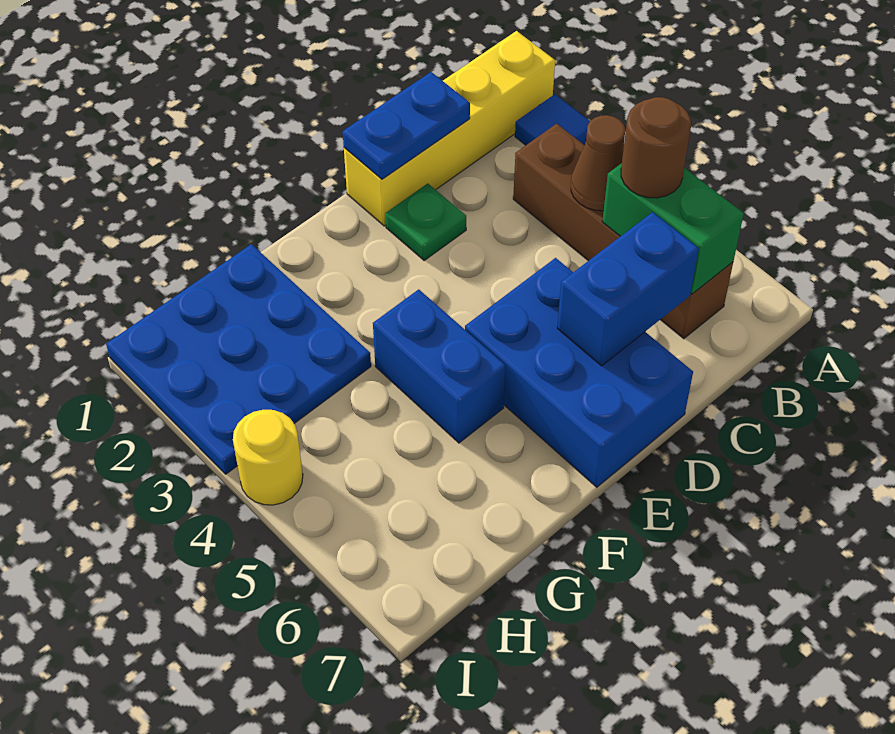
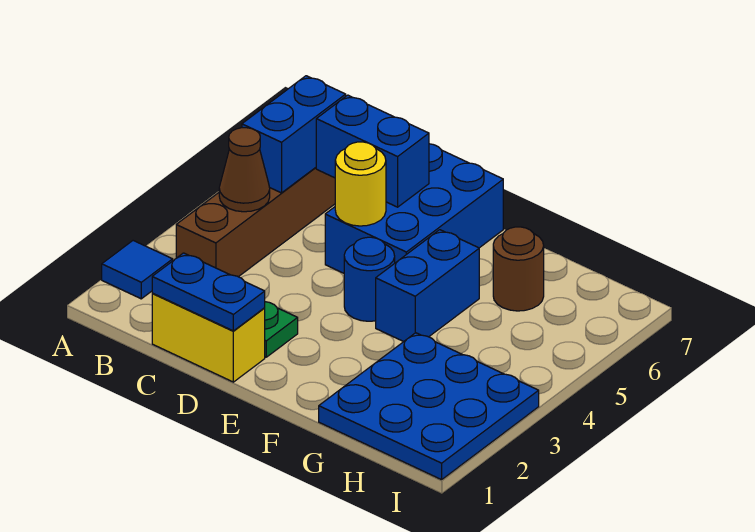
yellow brick A1:D1 level 1 -> yellow brick C1:D1 level 1
green brick B5:B6 level 2 -> blue brick B5:B6 level 2
brown round brick B5 level 3 -> brown round brick G6 level 1
none -> blue round brick E4 level 1
yellow round brick I4 level 1 -> yellow round brick D5 level 2

